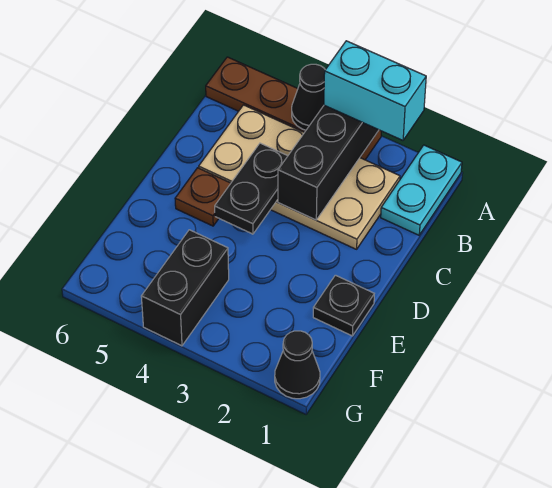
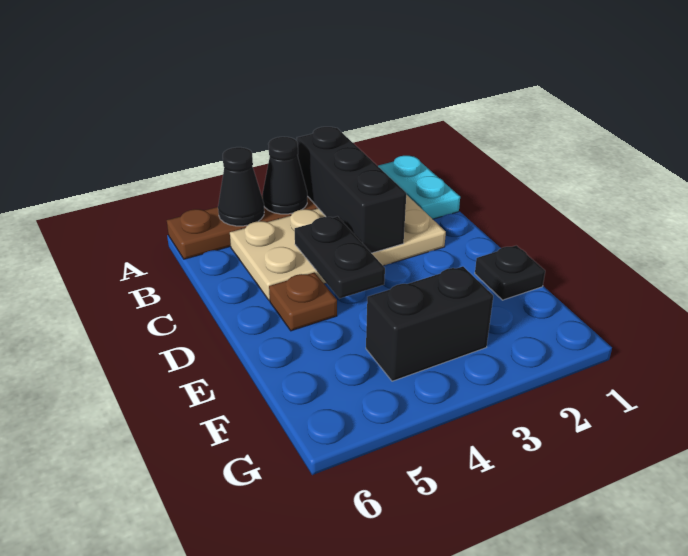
cyan brick A2:A3 level 3 -> none
black brick F4:G4 level 1 -> black brick F3:F4 level 1
black cone G1 level 1 -> black cone A5 level 2

